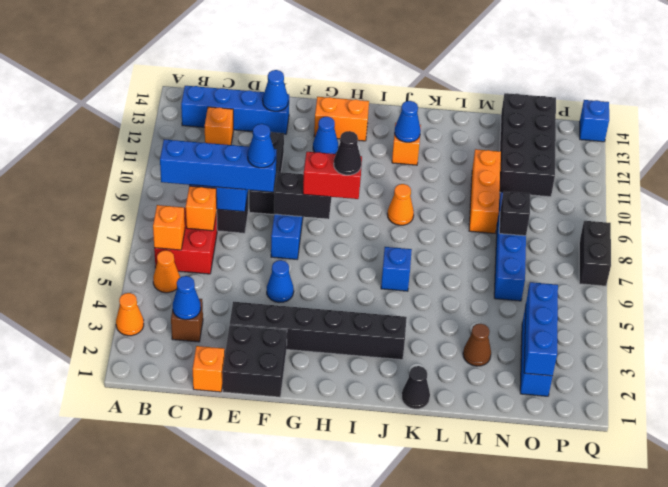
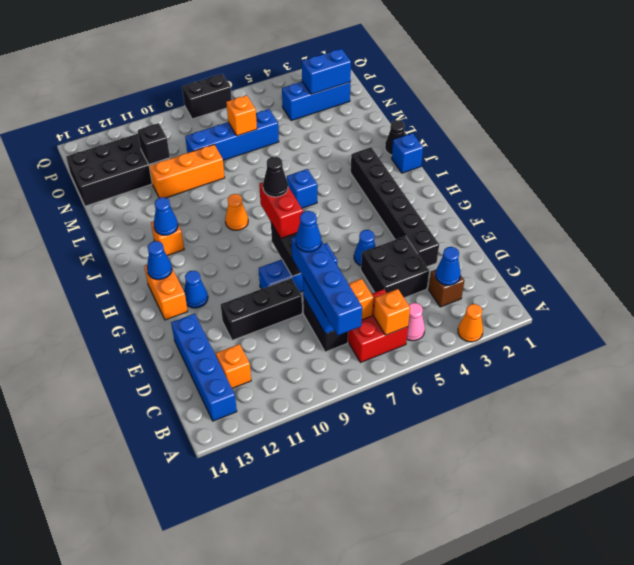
orange cone B5 level 1 -> pink cone B5 level 1
orange brick D1 level 1 -> orange brick N7 level 2
black brick E1:F2 level 1 -> black brick D4:E5 level 1
blue cone E13 level 2 -> blue cone H13 level 2
brown cone M3 level 1 -> none
black brick N8 level 2 -> black brick N11 level 2
blue brick O2:O4 level 2 -> blue brick O2:O3 level 2
blue brick Q14 level 1 -> blue brick J1 level 1

